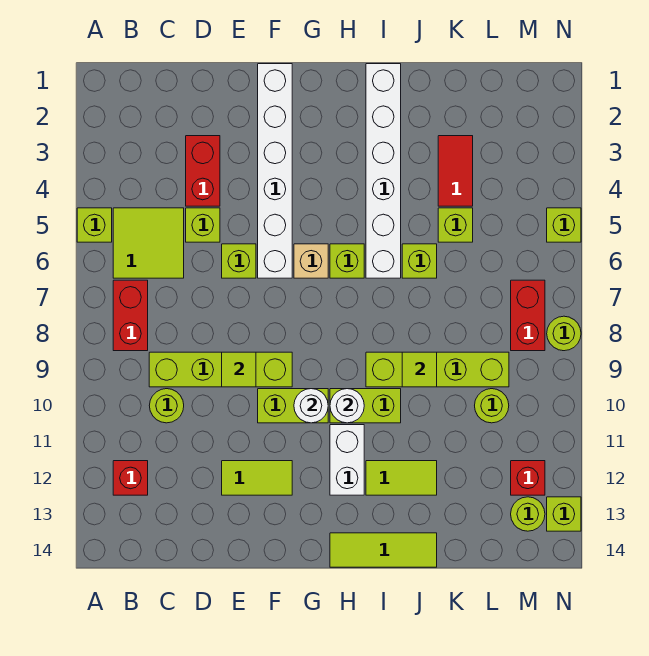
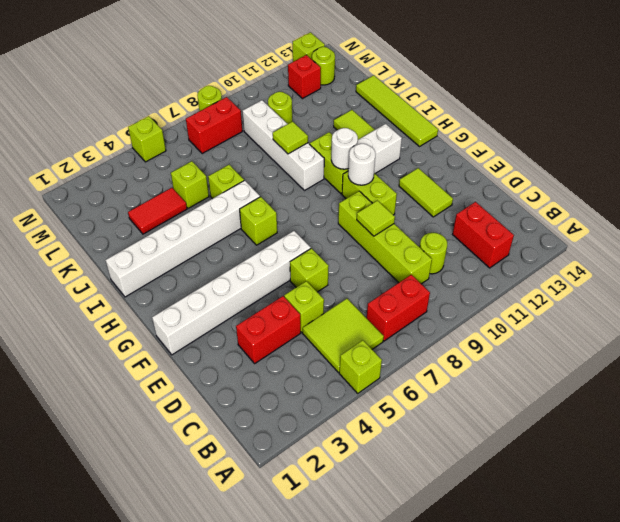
red brick B12 level 1 -> red brick B12:C12 level 1
tan brick G6 level 1 -> none
lime tile H14:J14 level 1 -> lime tile H14:K14 level 1
lime brick I9:L9 level 1 -> white brick I9:L9 level 1

